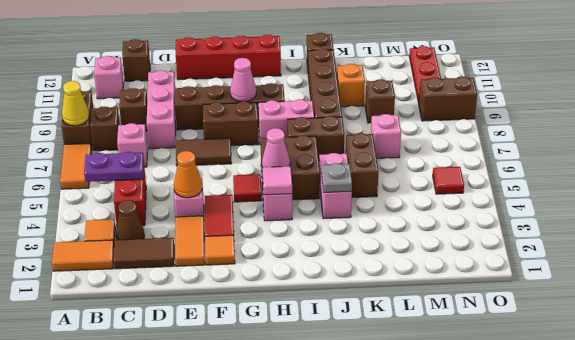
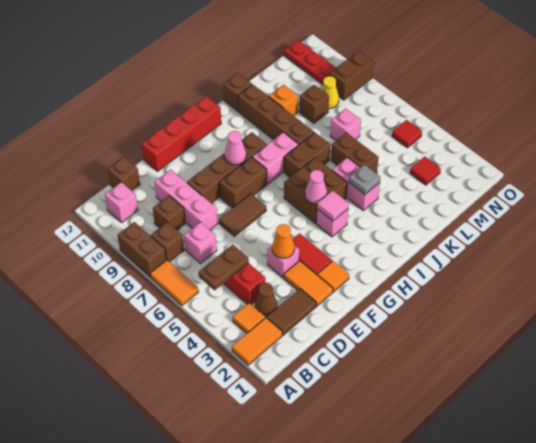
yellow cone A8 level 2 -> yellow cone M9 level 1
purple plate B5:C5 level 2 -> brown plate B5:C5 level 2
red tile G5 level 1 -> red tile M3 level 1

